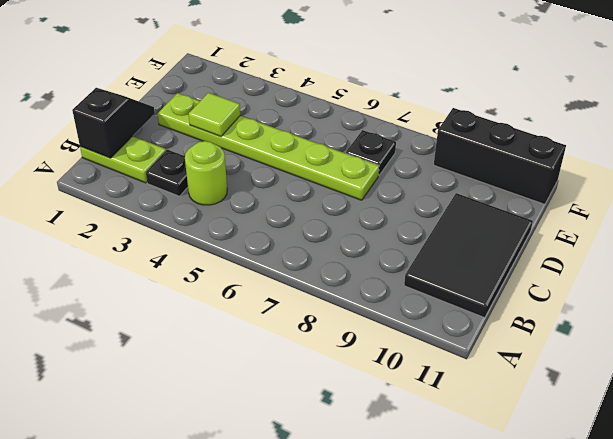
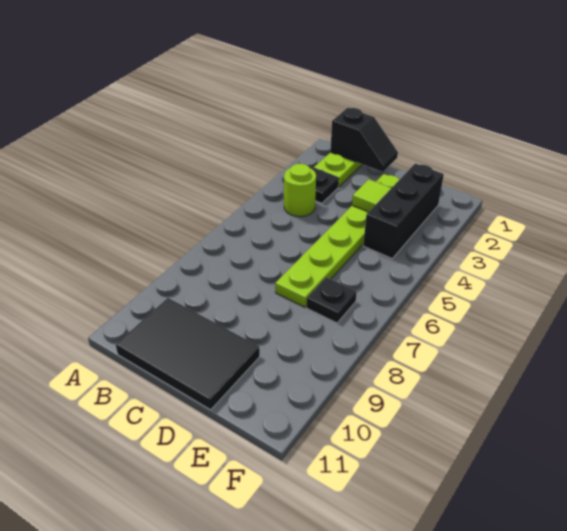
black brick F9:F11 level 1 -> black brick E2:E4 level 1

